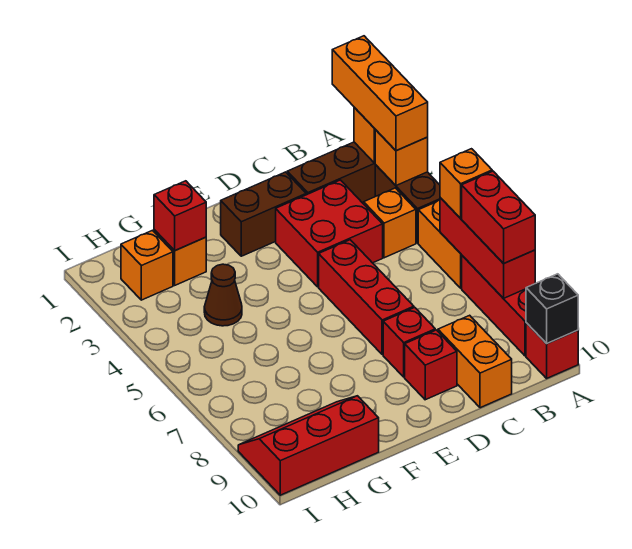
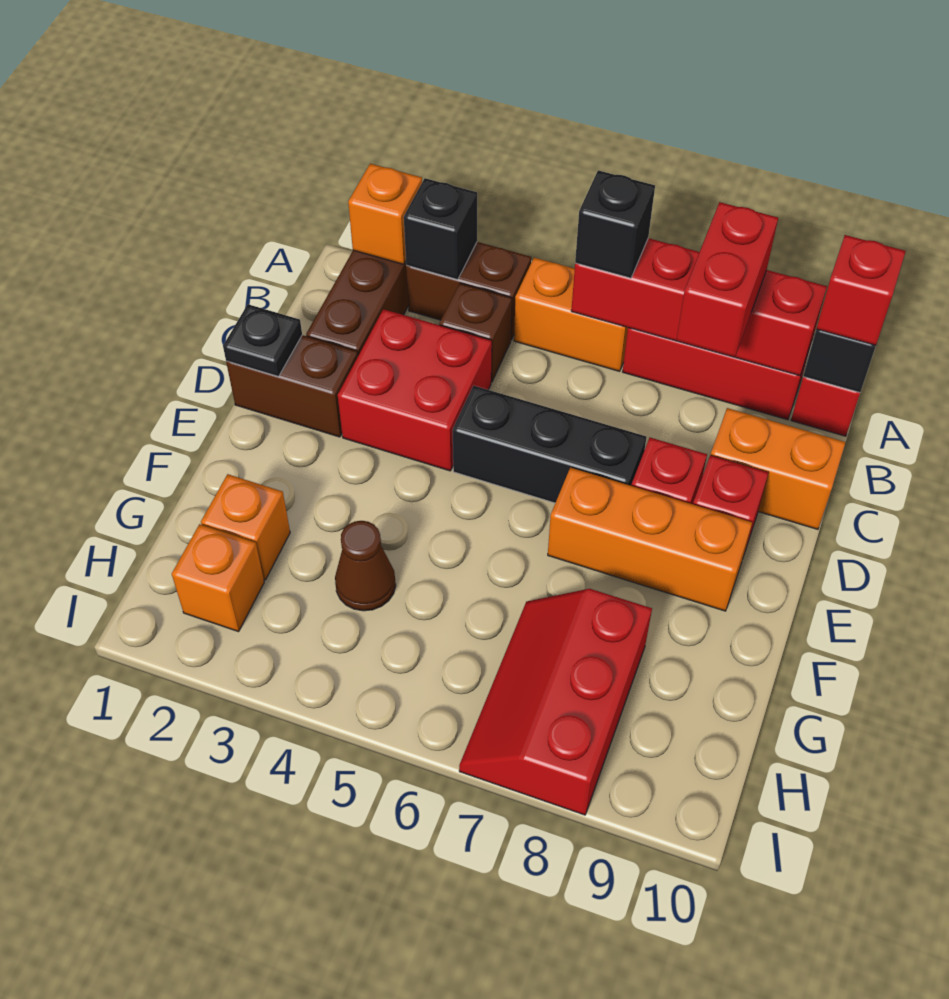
orange brick A1:A3 level 3 -> orange brick E7:E9 level 1
orange brick A3 level 2 -> black brick A3 level 2
red brick A6:A8 level 2 -> red brick A6:A9 level 2
orange brick A6 level 3 -> black brick A6 level 3
red brick A7:A8 level 3 -> red brick A8:B8 level 3
orange brick B4 level 1 -> brown brick B4 level 1
none -> black plate D1 level 2
brown brick D2:E2 level 1 -> brown brick D1:D2 level 1
red brick D5:D7 level 1 -> black brick D5:D7 level 1
red brick G2 level 2 -> red brick A10 level 3
red slope G9:I10 level 1 top 10 -> red slope G7:I8 level 1 top 8

